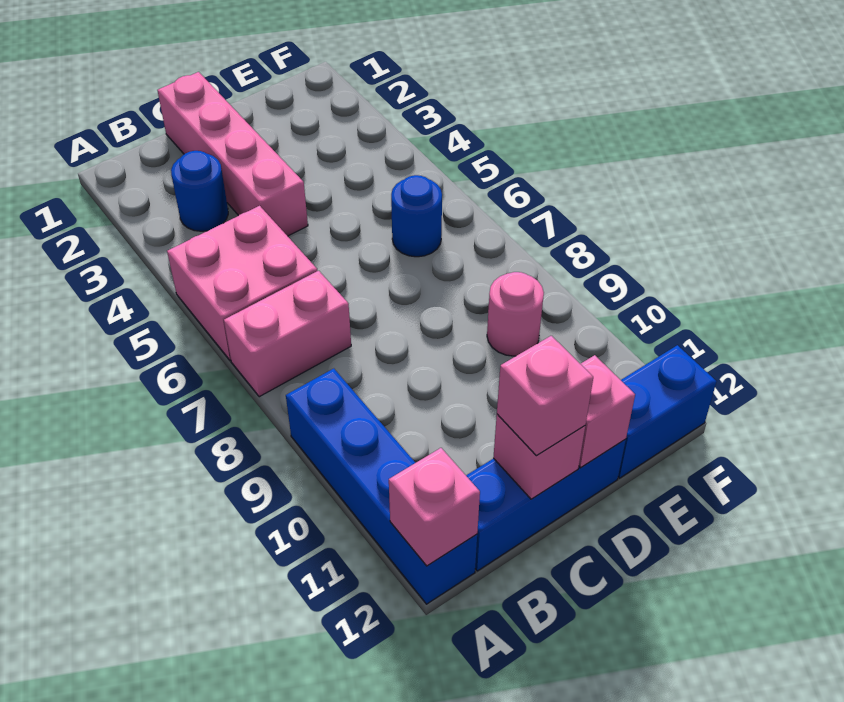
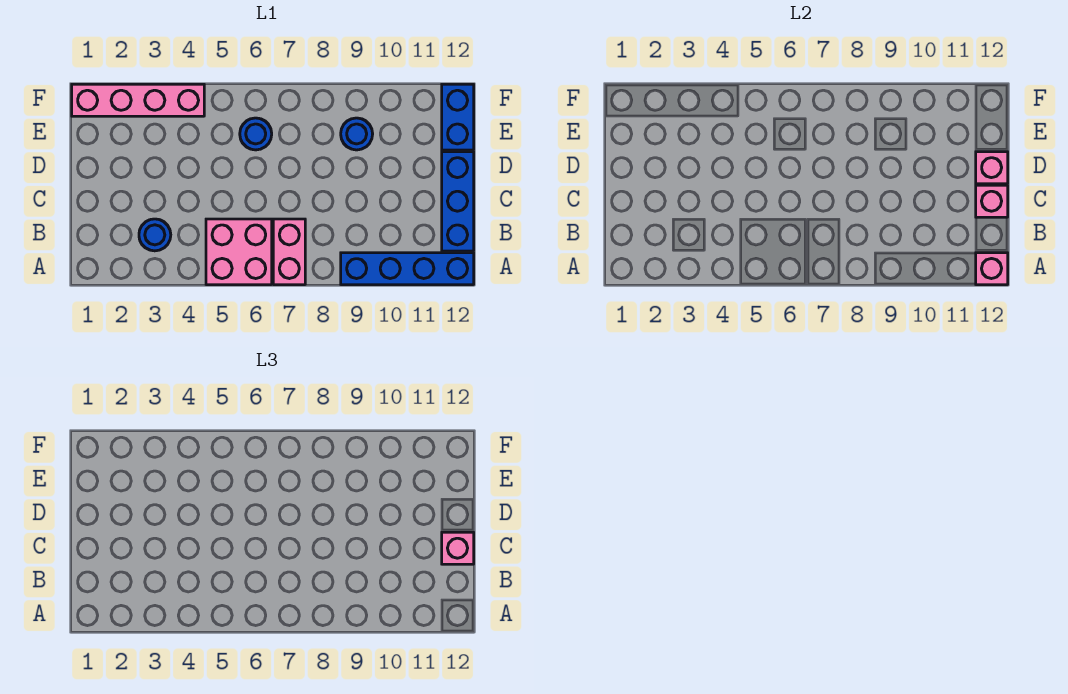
pink brick C1:C4 level 1 -> pink brick F1:F4 level 1
pink round brick E9 level 1 -> blue round brick E9 level 1

